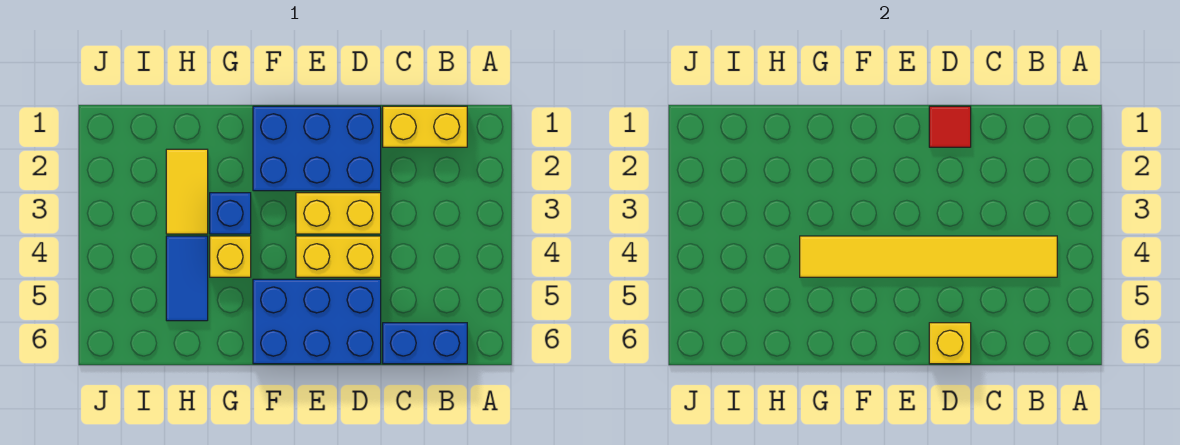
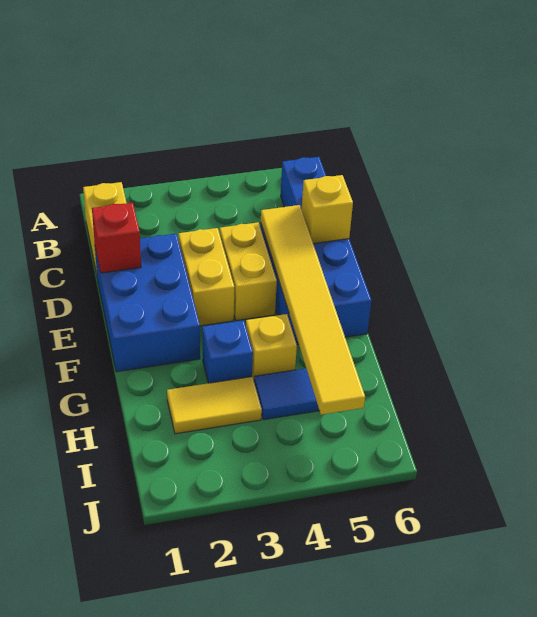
yellow tile B4:G4 level 2 -> yellow tile D5:I5 level 2
red tile D1 level 2 -> red brick D1 level 2

